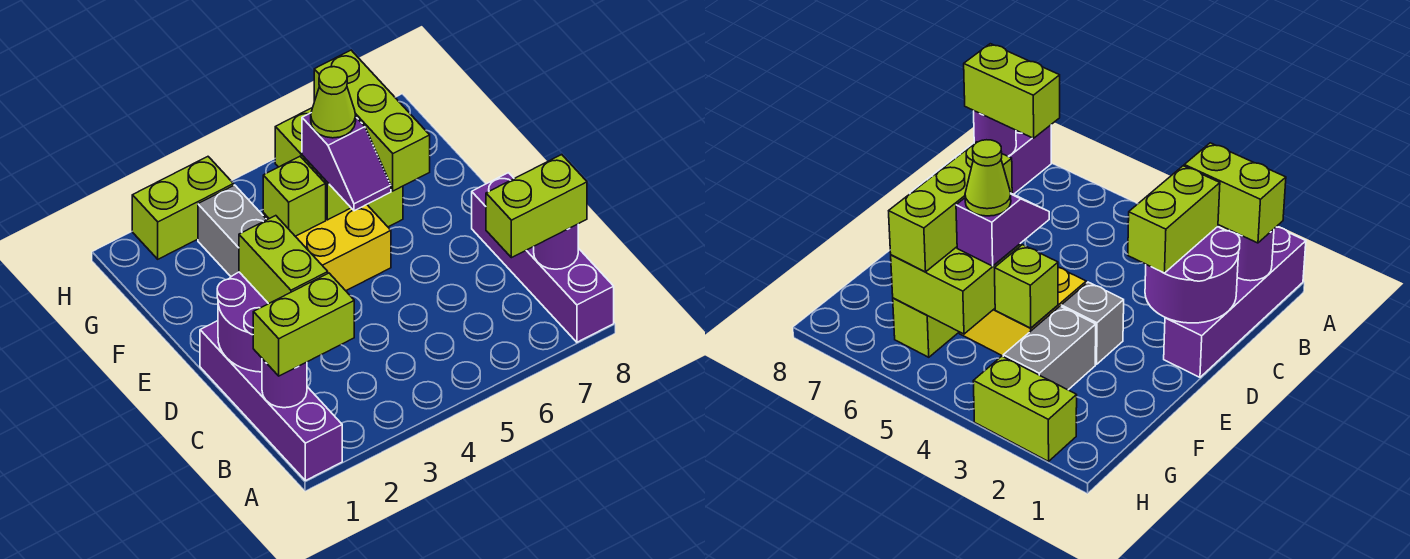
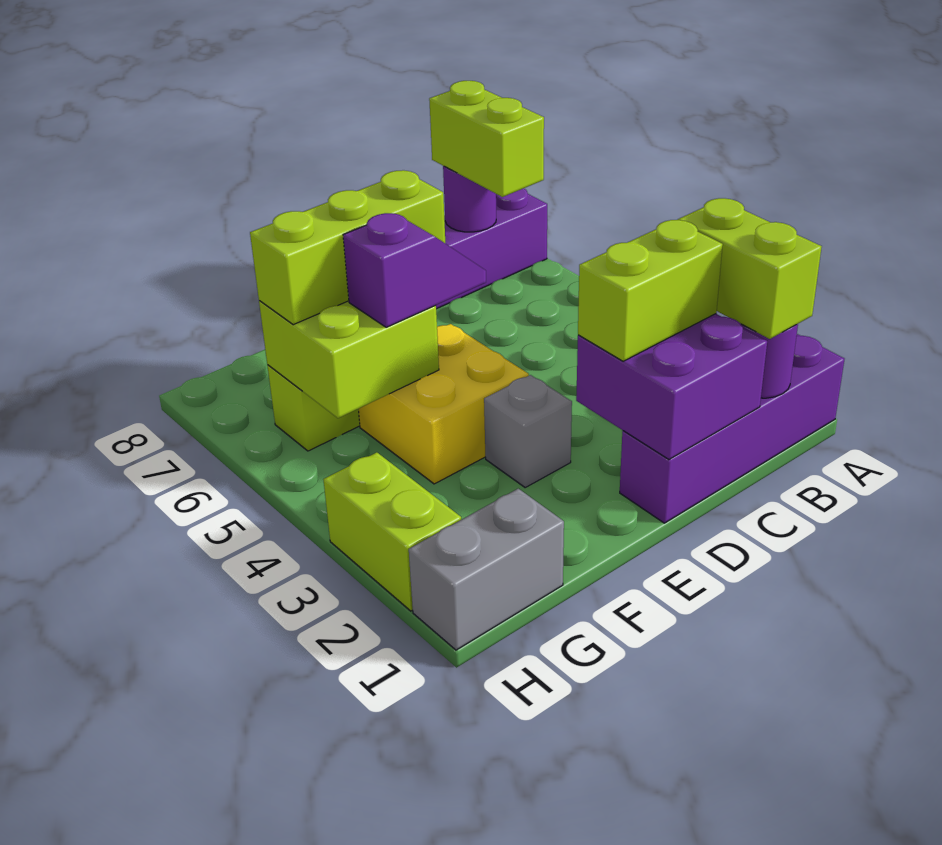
purple round brick C1:D2 level 2 -> purple brick C1:D2 level 2
grey brick F3:G3 level 1 -> grey brick G1:H1 level 1
lime brick F4 level 2 -> none
lime cone F5 level 4 -> none

